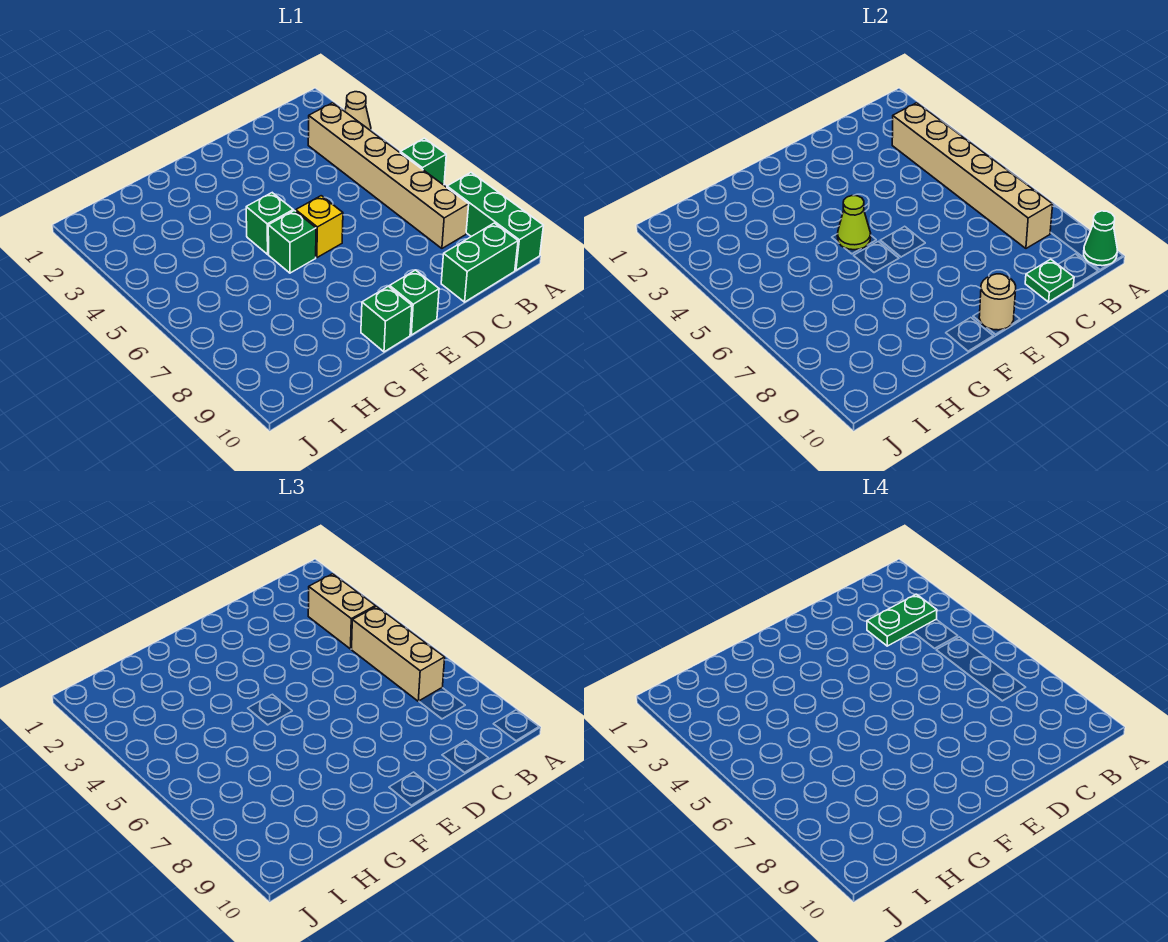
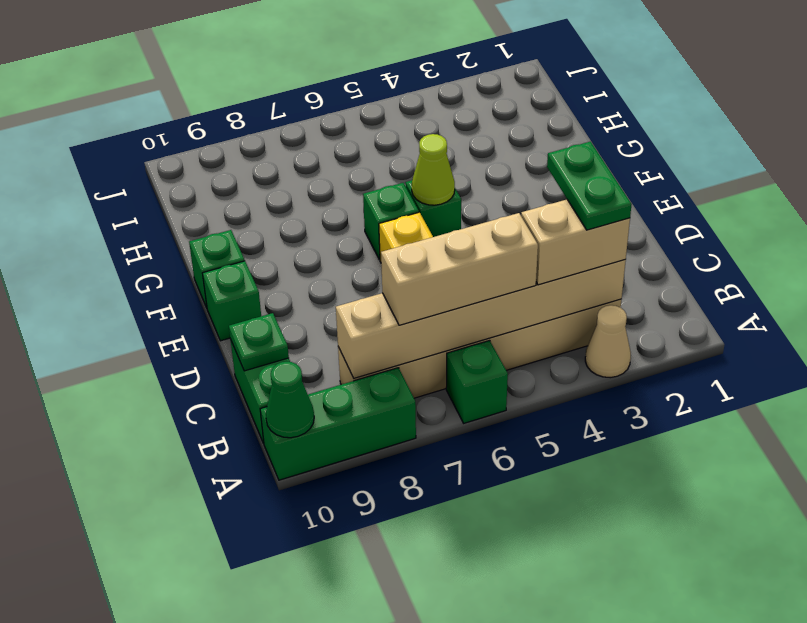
tan round brick E10 level 2 -> none

